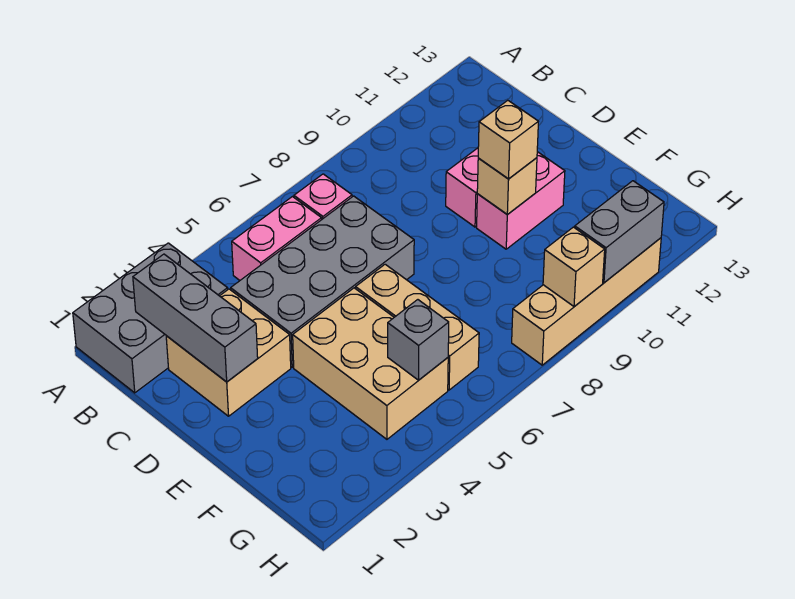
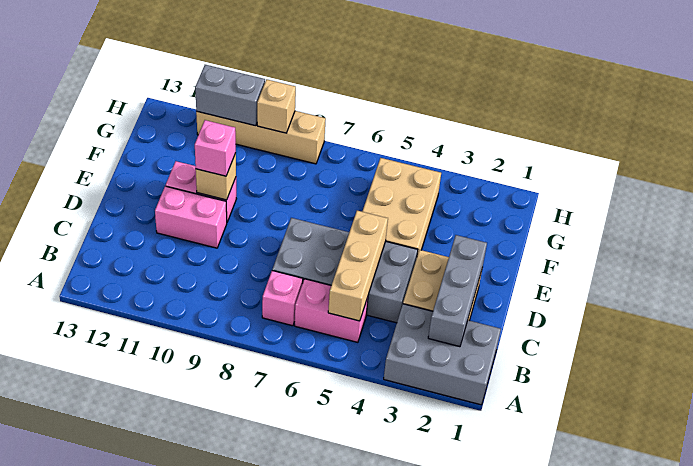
tan brick E6:G6 level 1 -> tan brick B5:D5 level 2
tan brick E10 level 3 -> pink brick E10 level 3
grey brick G5 level 2 -> none

